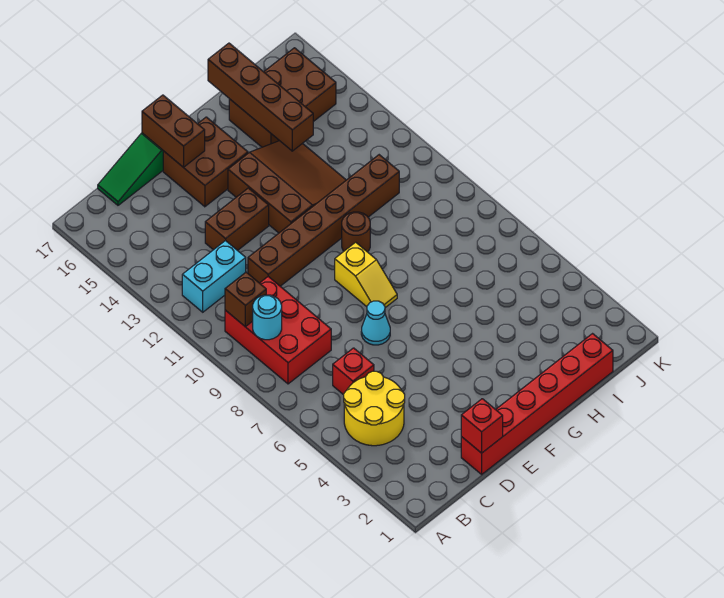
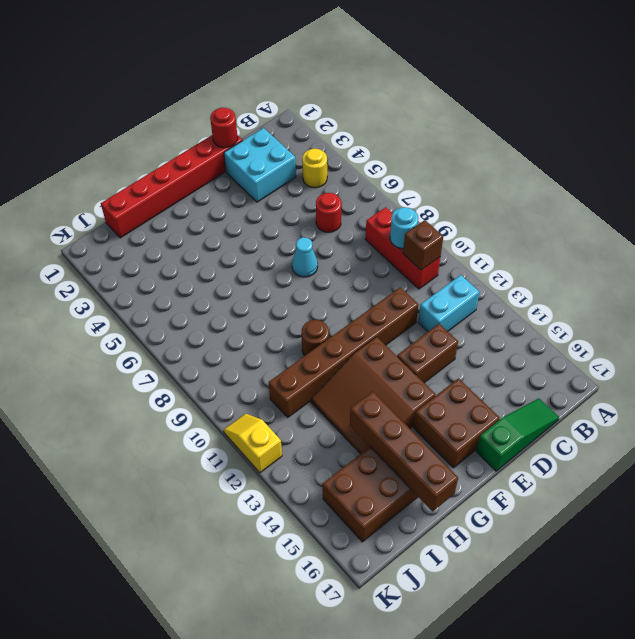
yellow round brick B4:C5 level 1 -> yellow round brick B4 level 1
red brick B8:C10 level 1 -> red brick B8:B10 level 1
none -> cyan brick C2:D3 level 1
red brick C6 level 1 -> red round brick C6 level 1
red brick D1 level 2 -> red round brick D1 level 2
brown brick E16:E17 level 2 -> none
yellow slope F8:F9 level 1 top 9 -> yellow slope K11:K12 level 1 top 12

